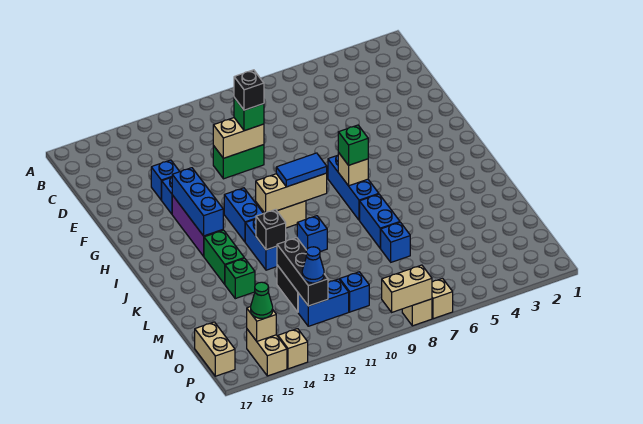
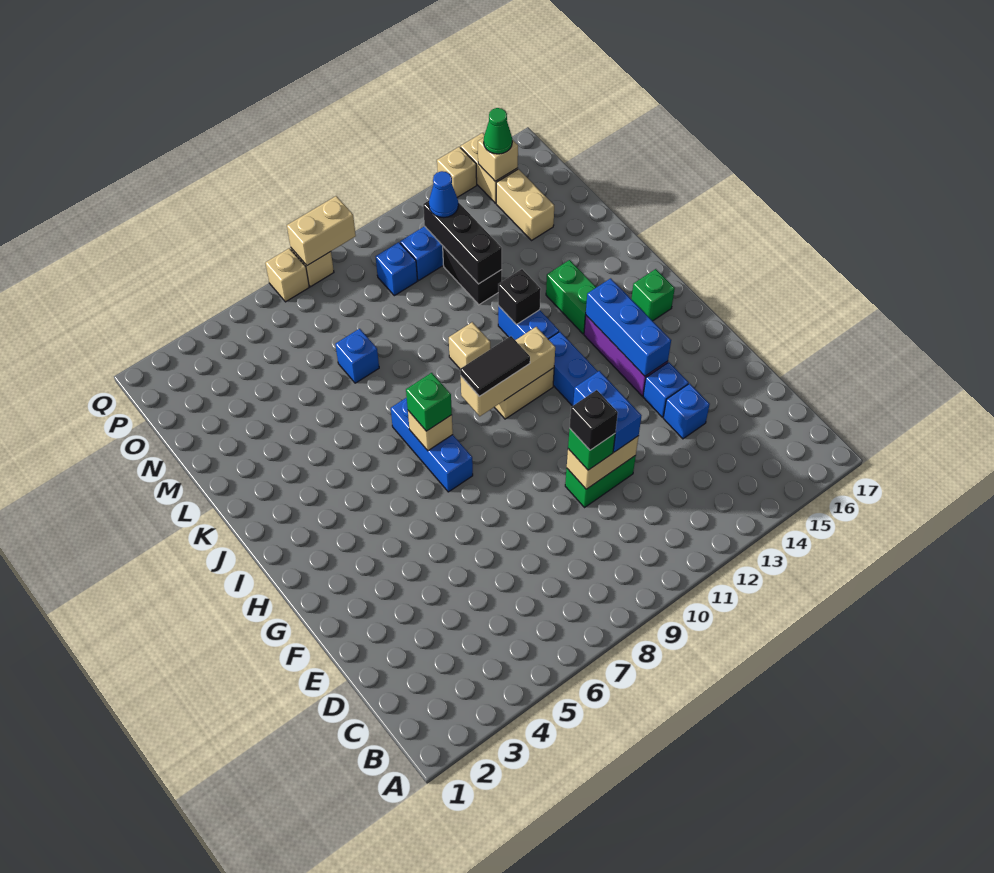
blue tile I9:I10 level 3 -> black tile I9:I10 level 3
blue brick K7:L7 level 1 -> blue brick E11:F11 level 3
blue brick K10 level 1 -> tan brick K10 level 1
green brick L14 level 1 -> green brick I16 level 1
tan brick O17:P17 level 1 -> tan brick N15:O15 level 1

